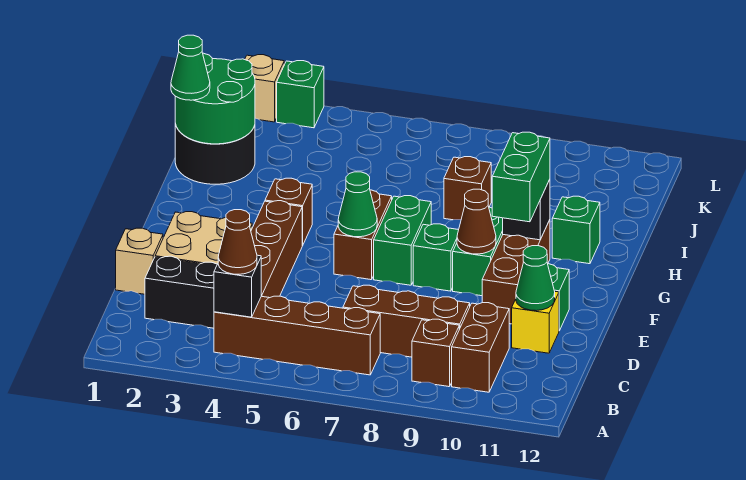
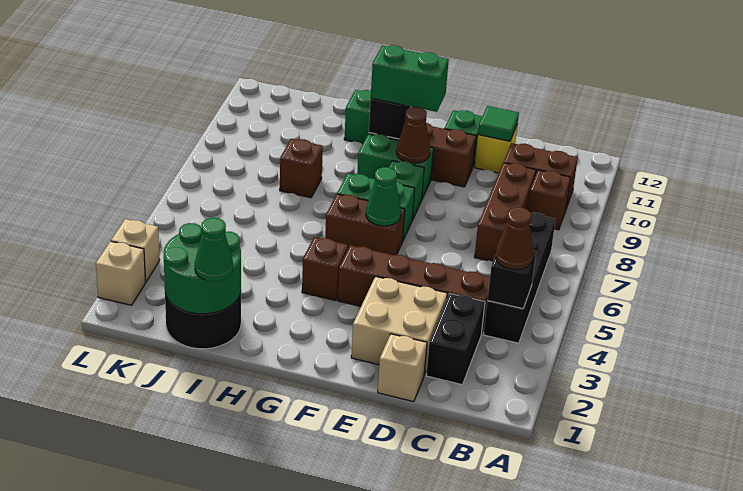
brown brick B4:B7 level 1 -> black brick B4:B7 level 1
green cone D11 level 2 -> green tile D11 level 2
green brick L3 level 1 -> tan brick L3 level 1

